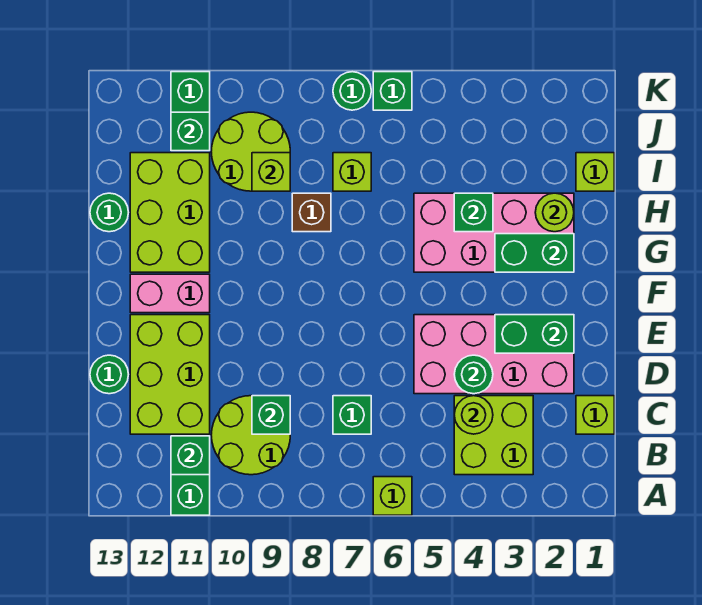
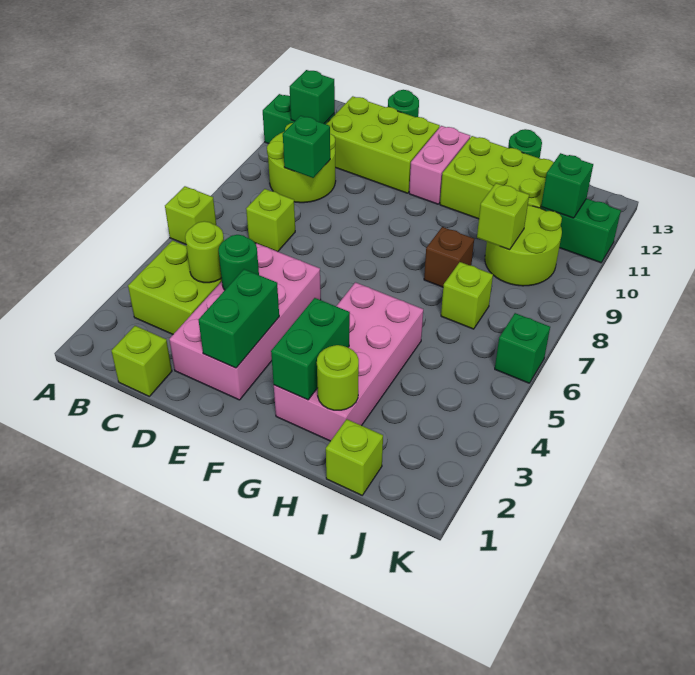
green brick C7 level 1 -> lime brick C7 level 1
green brick H4 level 2 -> none
green round brick K7 level 1 -> none

